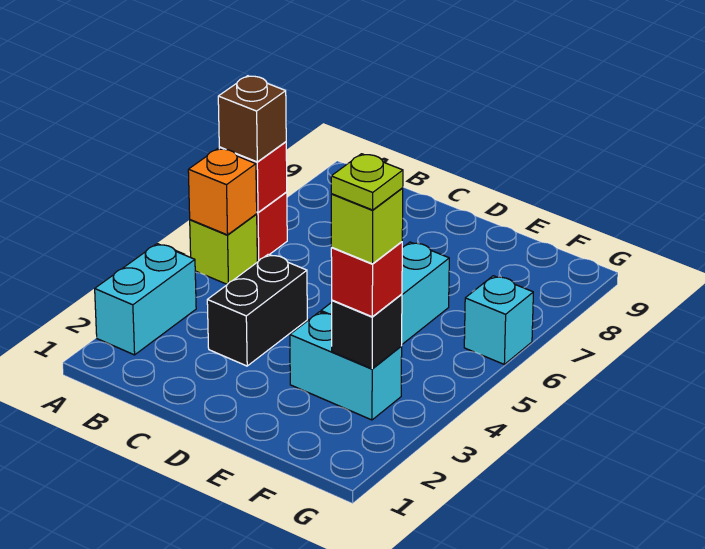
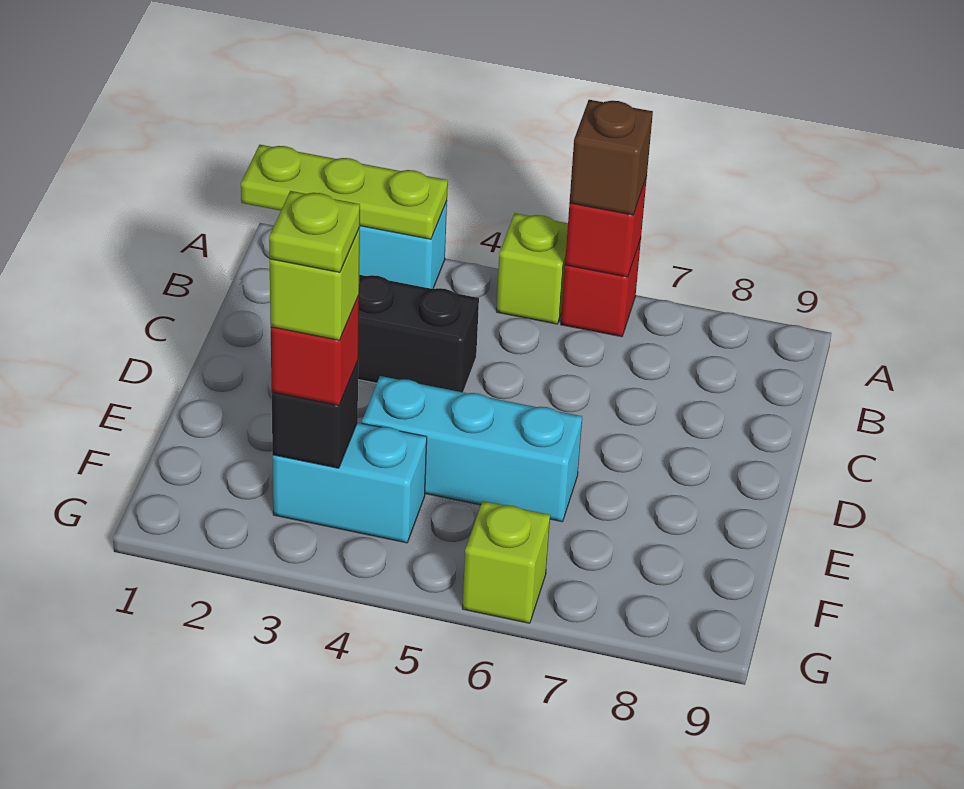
none -> lime plate A1:A3 level 2
orange brick A5 level 2 -> none
cyan brick E3:F3 level 1 -> cyan brick F3:F4 level 1
cyan brick G6 level 1 -> lime brick G6 level 1

